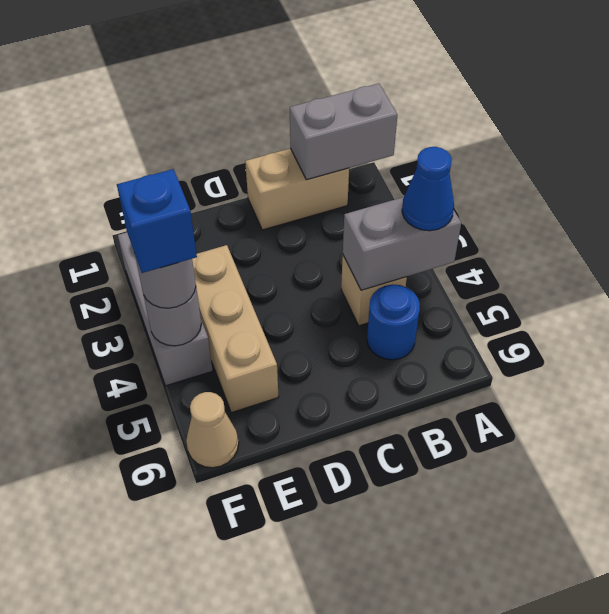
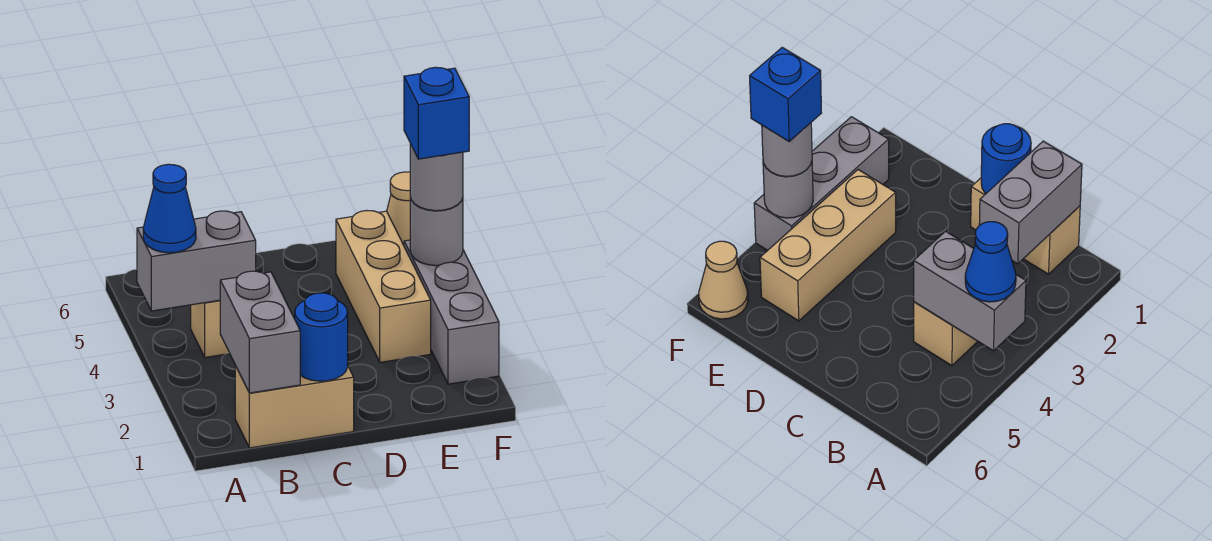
grey brick A1:B1 level 2 -> grey brick B1:B2 level 2
blue round brick B5 level 1 -> blue round brick C1 level 2

